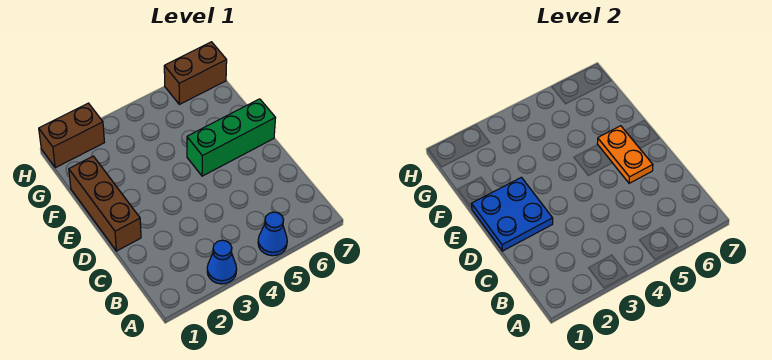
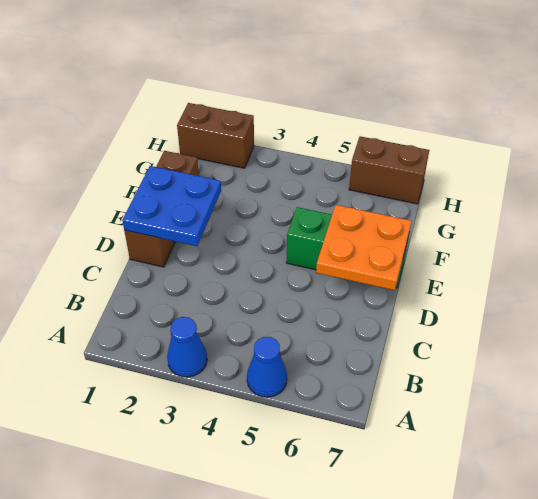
orange plate D6:E6 level 2 -> orange plate D6:E7 level 2

